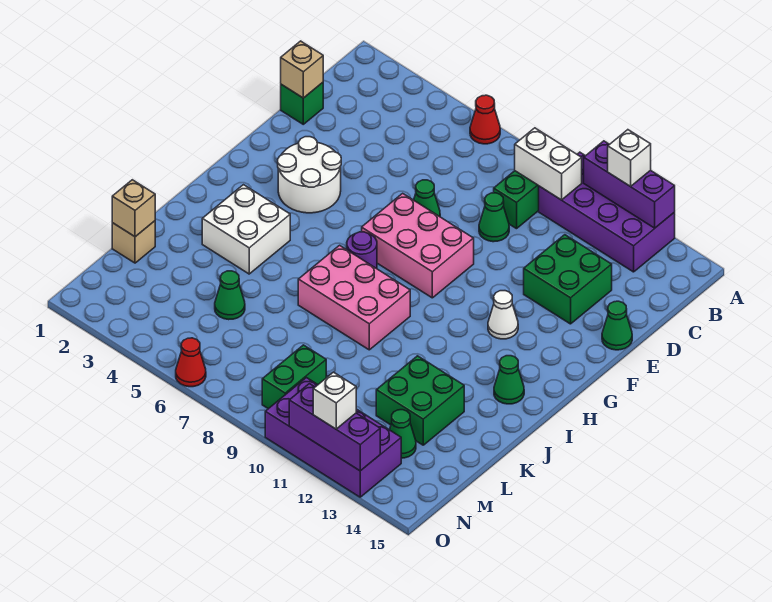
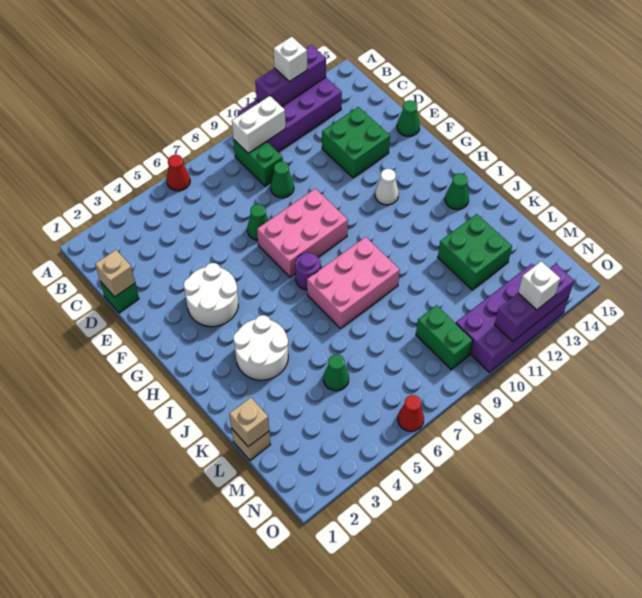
white brick I3:J4 level 1 -> white round brick I3:J4 level 1
green cone M13 level 1 -> none

